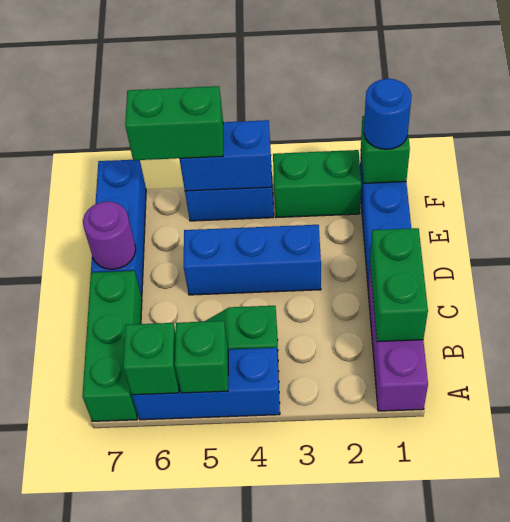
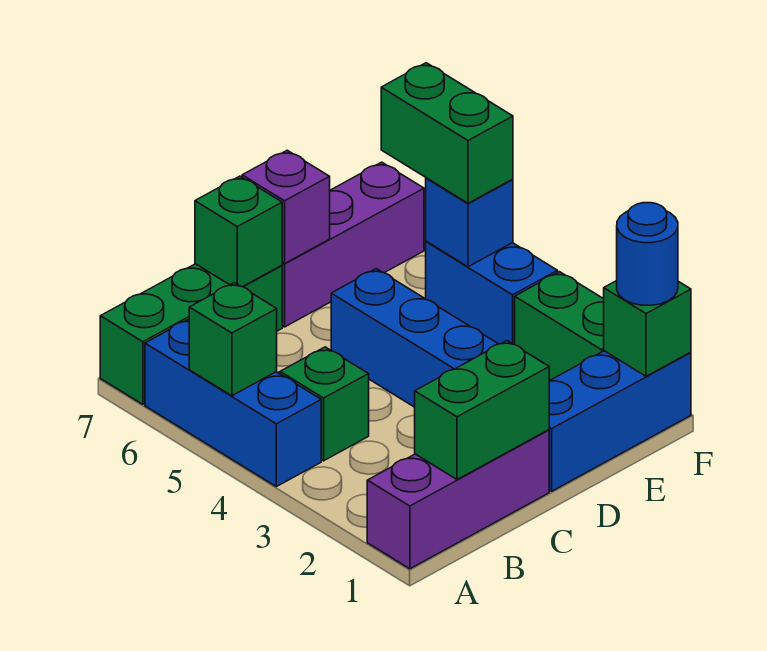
green brick A6 level 2 -> green brick C7 level 2
blue brick D7:F7 level 1 -> purple brick D7:F7 level 1
purple round brick D7 level 2 -> purple brick D7 level 2
blue brick F4:F5 level 2 -> blue brick F5 level 2

